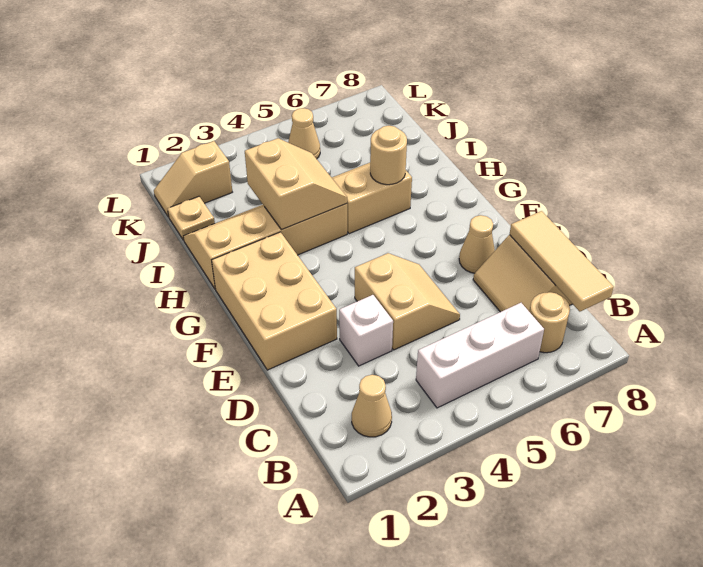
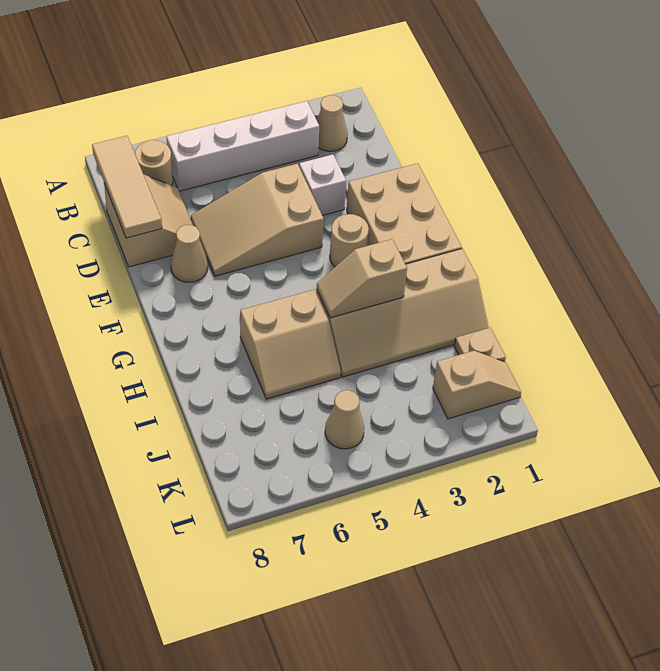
white brick B4:B6 level 1 -> white brick B3:B6 level 1
tan slope D4:E5 level 1 top 4 -> tan slope D4:E6 level 1 top 4
tan slope H3:I4 level 2 top 3 -> tan slope H3:H4 level 2 top 3
tan round brick H6 level 2 -> tan round brick F3 level 1

